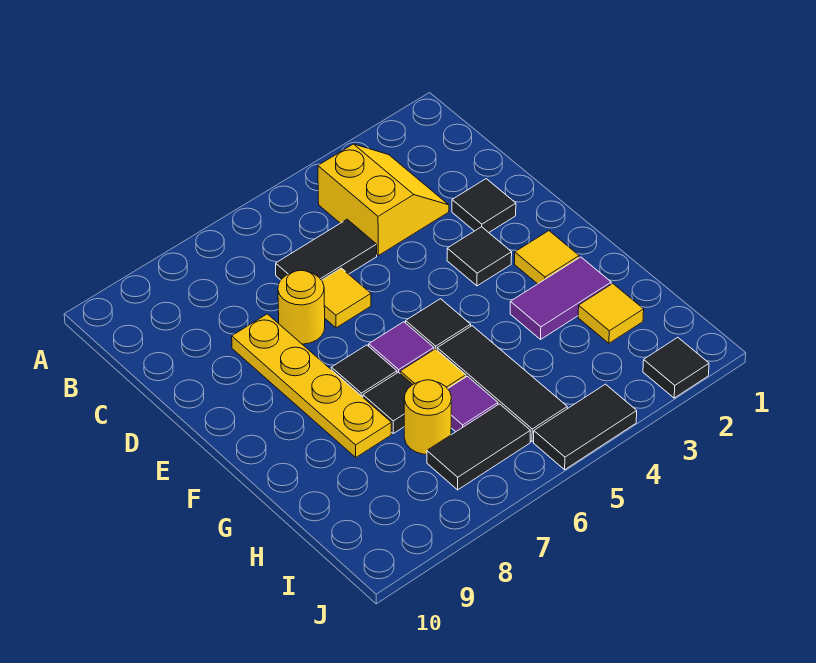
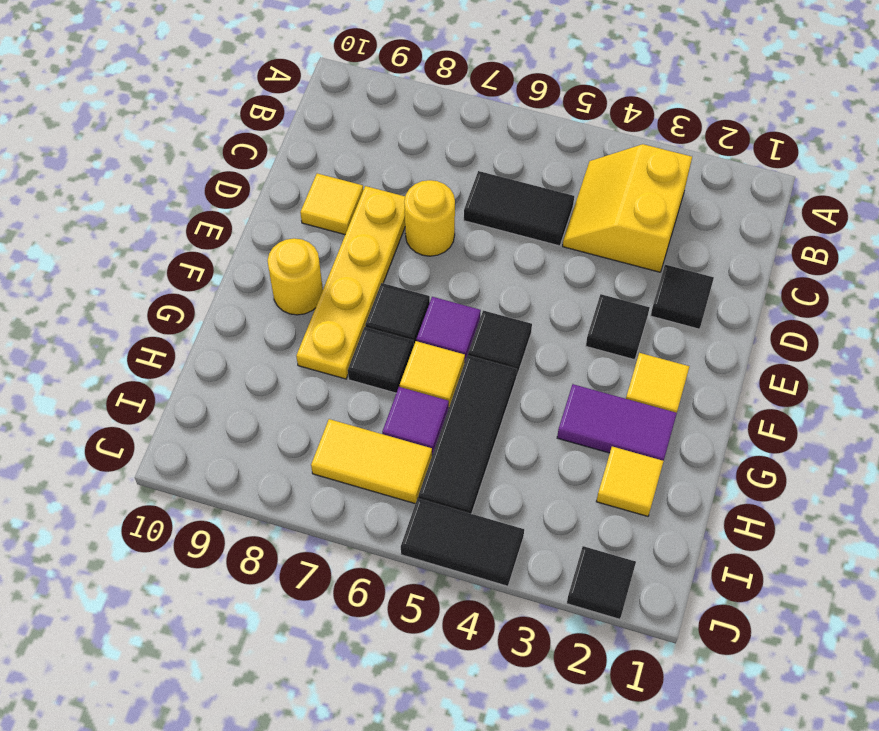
yellow slope B3:C4 level 1 top 4 -> yellow slope B3:C4 level 1 top 3
yellow tile D6 level 1 -> yellow tile D9 level 1
yellow round brick H7 level 1 -> yellow round brick F9 level 1
black tile I6:I7 level 1 -> yellow tile I6:I7 level 1

